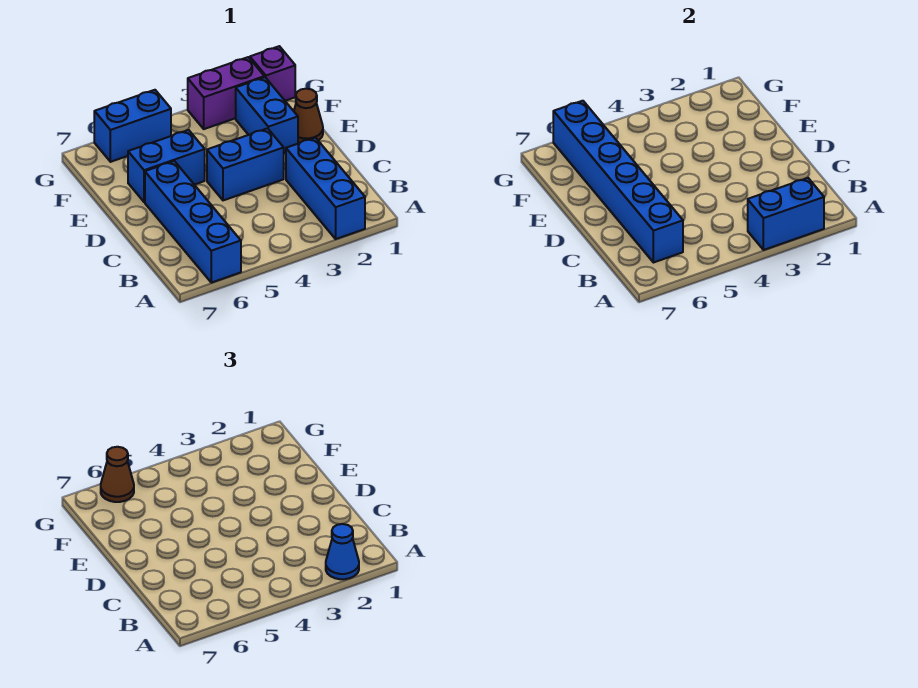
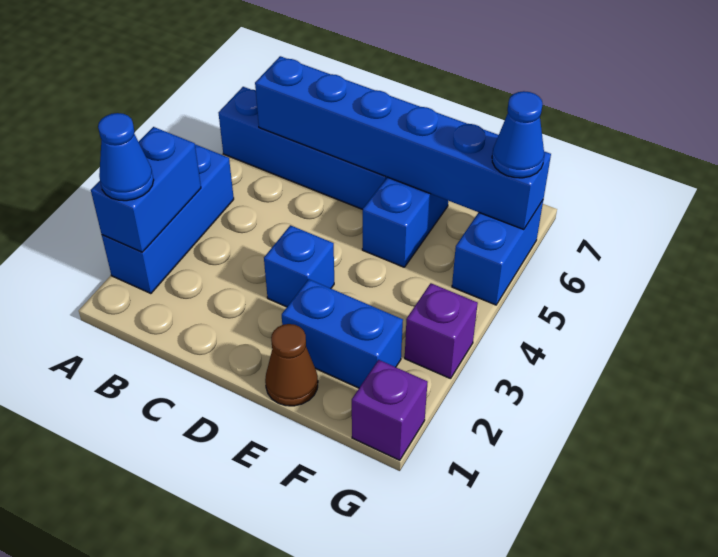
blue brick A2:C2 level 1 -> blue brick A2:A4 level 1
blue brick D3:D4 level 1 -> blue brick D3 level 1
purple brick G2:G3 level 1 -> purple brick G3 level 1
brown cone G6 level 3 -> blue cone G6 level 3

